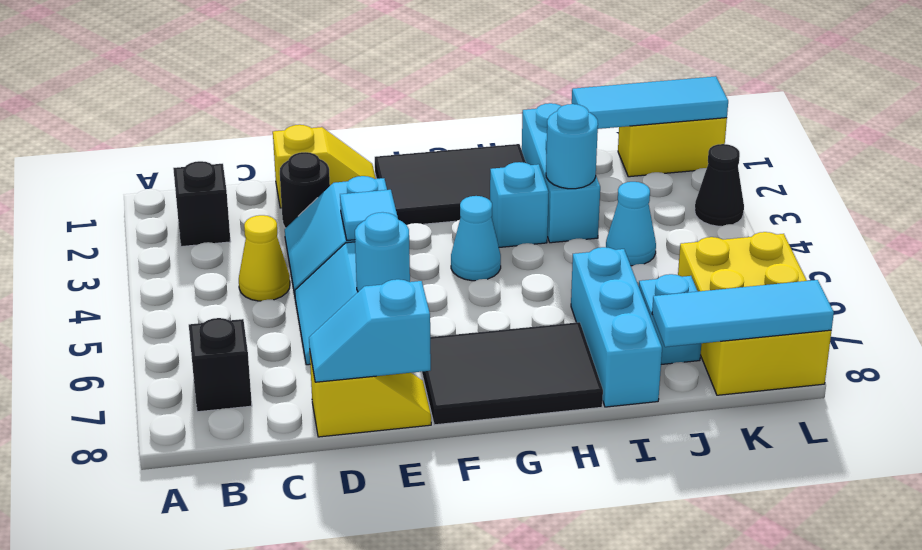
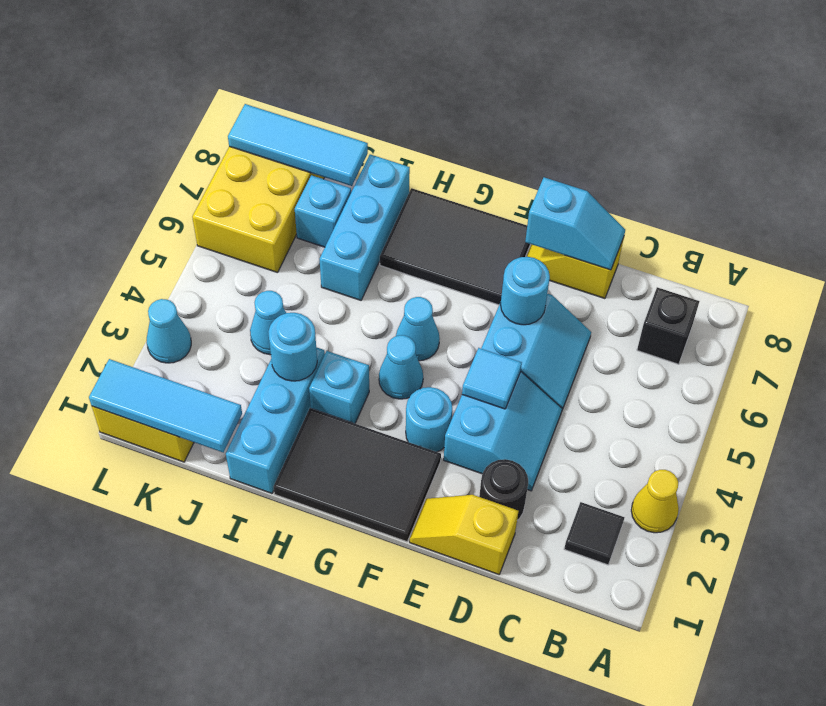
black brick B2 level 1 -> black tile B2 level 1
yellow cone C4 level 1 -> yellow cone A3 level 1
none -> cyan round brick F3 level 1
none -> cyan cone G5 level 1
black cone L3 level 1 -> cyan cone L3 level 1

